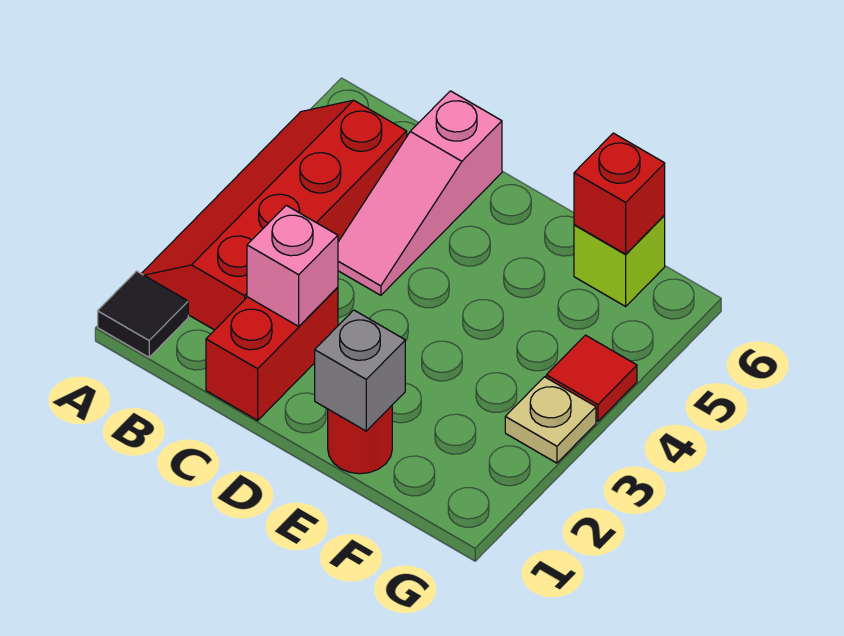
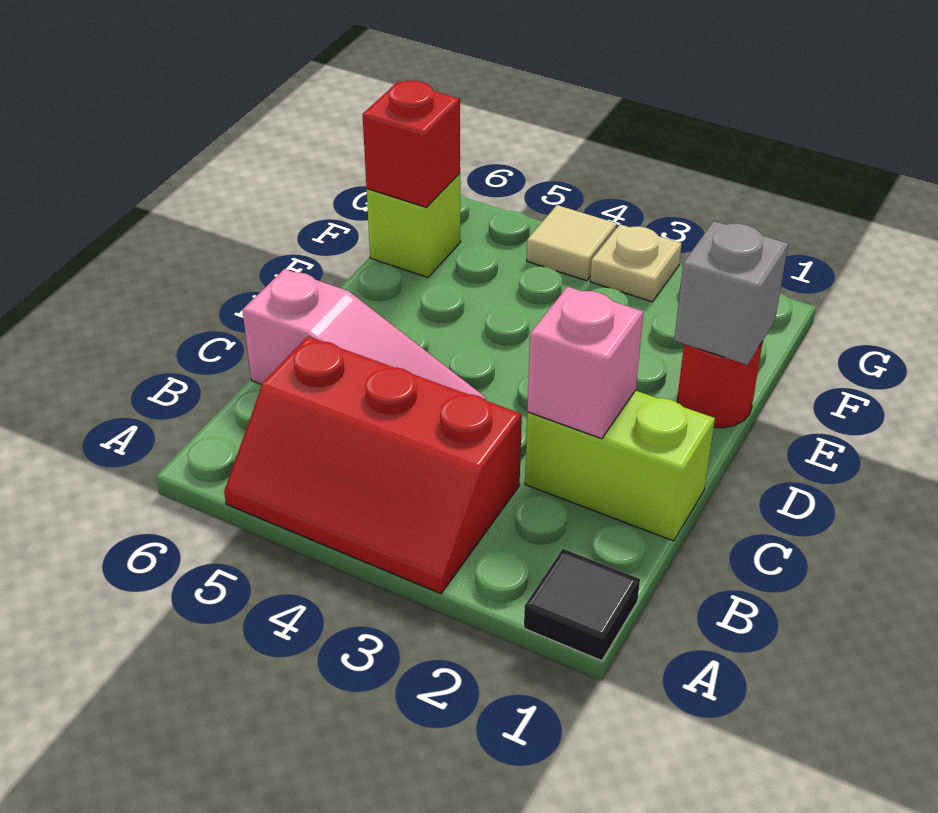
red slope A2:B5 level 1 top B -> red slope A3:B5 level 1 top B
red brick C1:C2 level 1 -> lime brick C1:C2 level 1
red tile G4 level 1 -> tan tile G4 level 1

